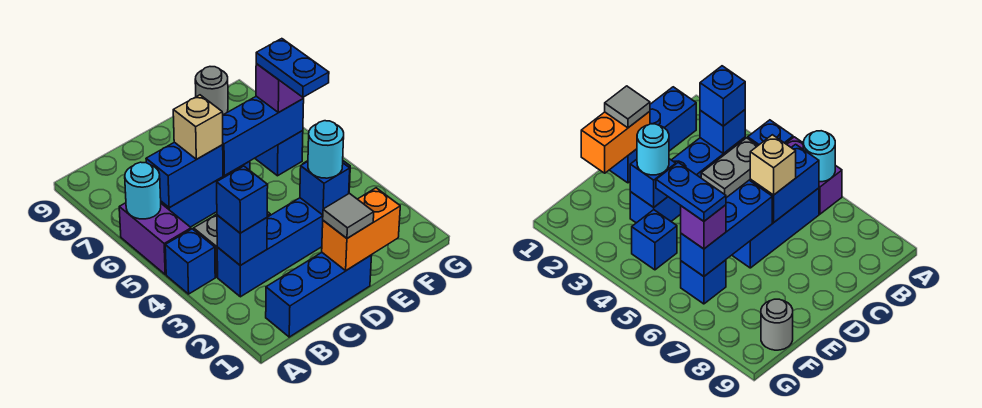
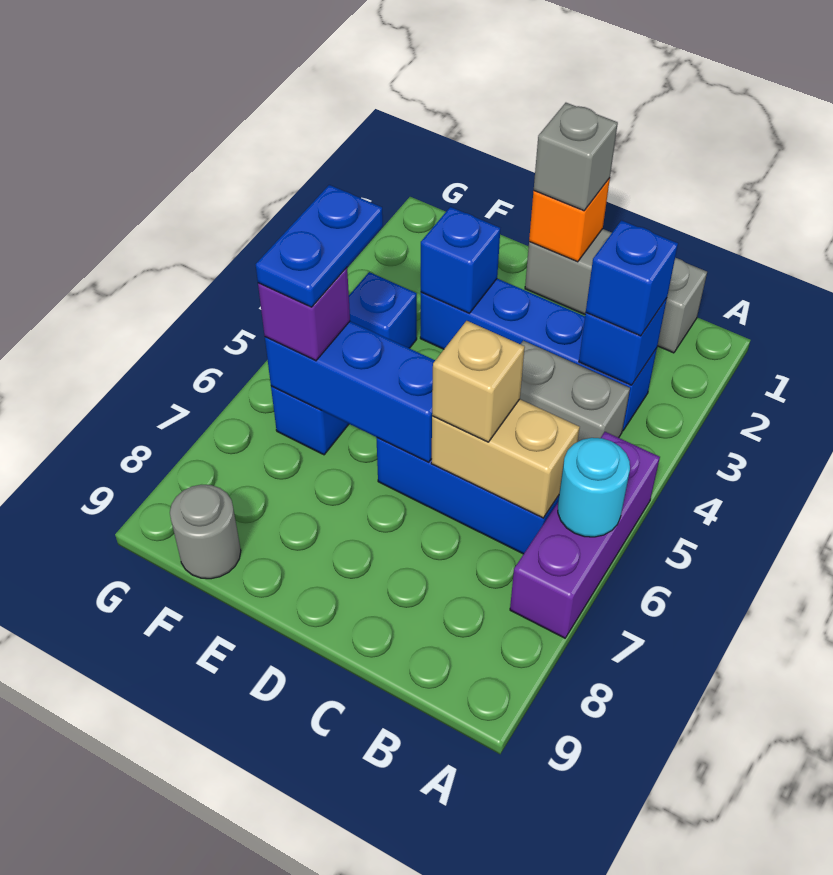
blue brick A4 level 1 -> none
purple brick A5:A6 level 1 -> purple brick A5:A7 level 1
blue brick B1:D1 level 1 -> grey brick B1:D1 level 1
blue brick B6:C6 level 2 -> tan brick B6:C6 level 2
orange brick D1:E1 level 2 -> orange brick D1 level 2
grey tile D1 level 3 -> grey brick D1 level 3
cyan round brick E3 level 3 -> none

